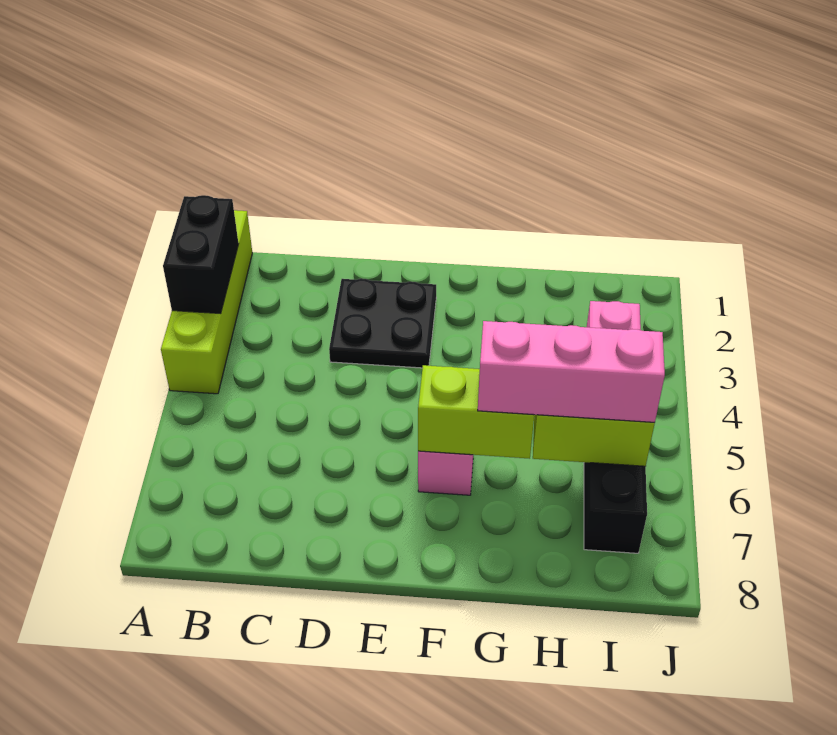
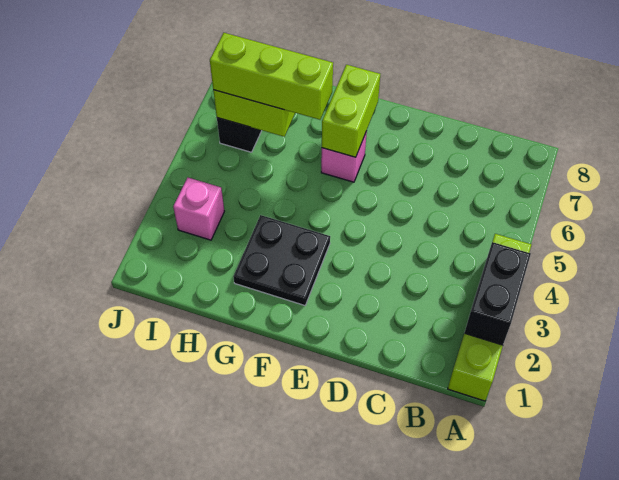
black plate D2:E3 level 1 -> black plate F2:G3 level 1
lime brick F6:G6 level 2 -> lime brick F6:F7 level 2
pink brick G6:I6 level 3 -> lime brick G6:I6 level 3

